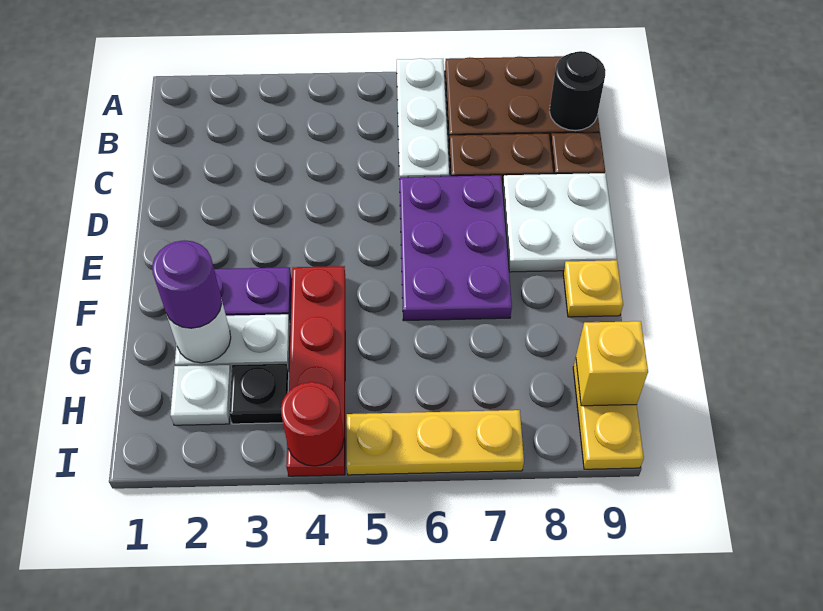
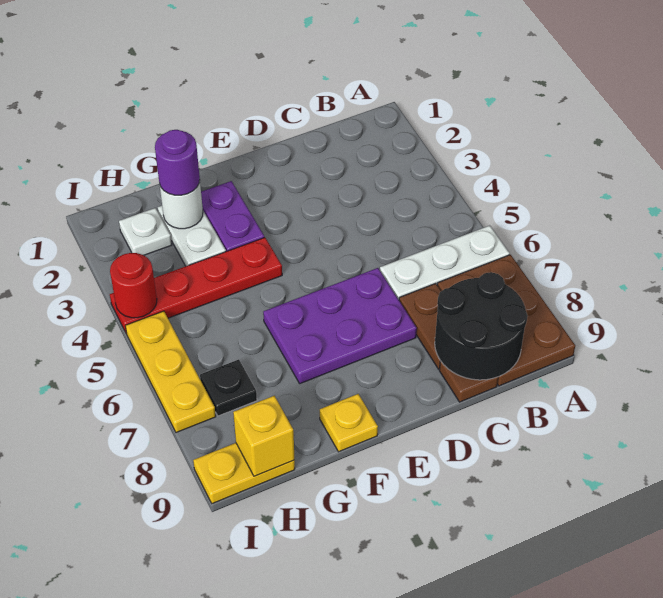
black round brick B9 level 2 -> black round brick B8:C9 level 2
white plate D8:E9 level 1 -> none
black plate H3 level 1 -> black plate H7 level 1

